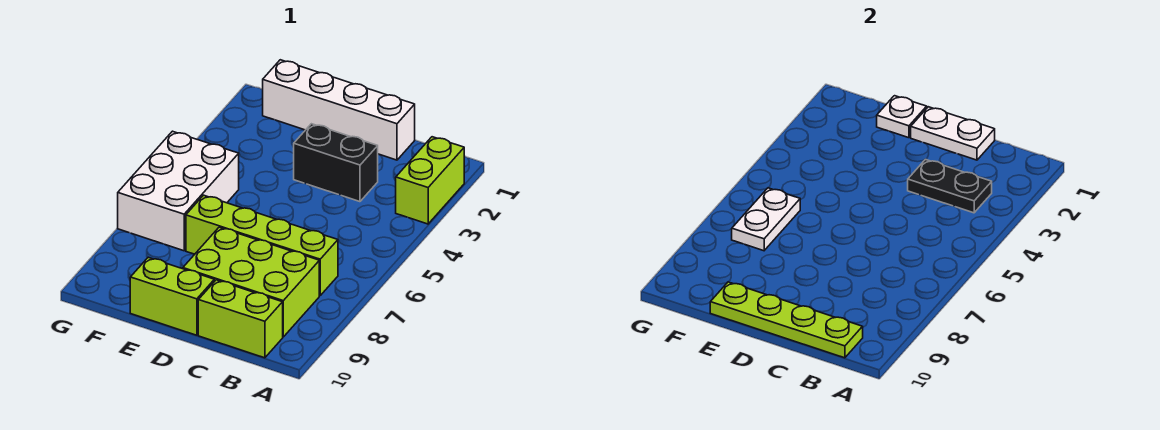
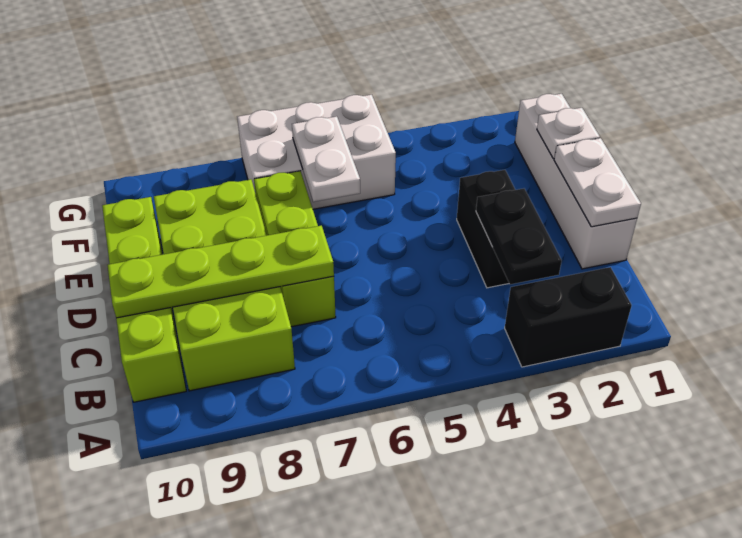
lime brick A2:A3 level 1 -> black brick A2:A3 level 1
lime brick B7:E7 level 1 -> lime brick C7:E7 level 1
lime brick B8:D9 level 1 -> lime brick B8:E9 level 1
lime plate B10:E10 level 2 -> lime plate C7:C10 level 2
white plate F6:F7 level 2 -> white plate E6:F6 level 2

